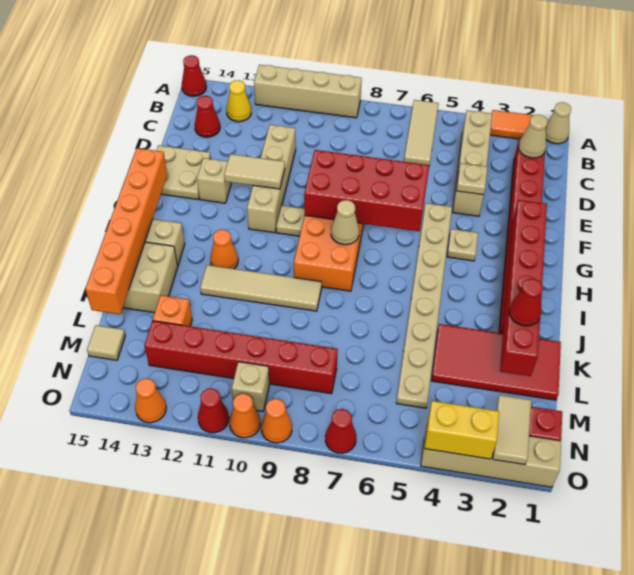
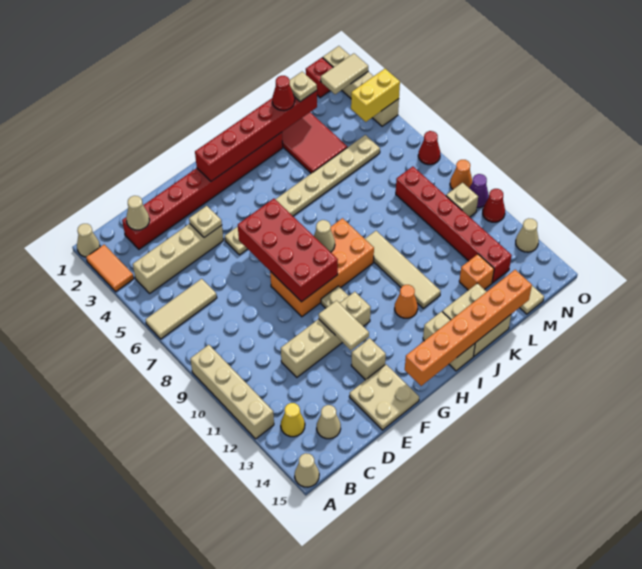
red cone A15 level 1 -> tan cone A15 level 1
red cone C14 level 1 -> tan cone C14 level 1
tan plate G4 level 1 -> tan plate L2 level 3
yellow brick O3:O4 level 2 -> yellow brick N4:O4 level 2
orange cone O10 level 1 -> purple cone O10 level 1
orange cone O13 level 1 -> tan cone O13 level 1

